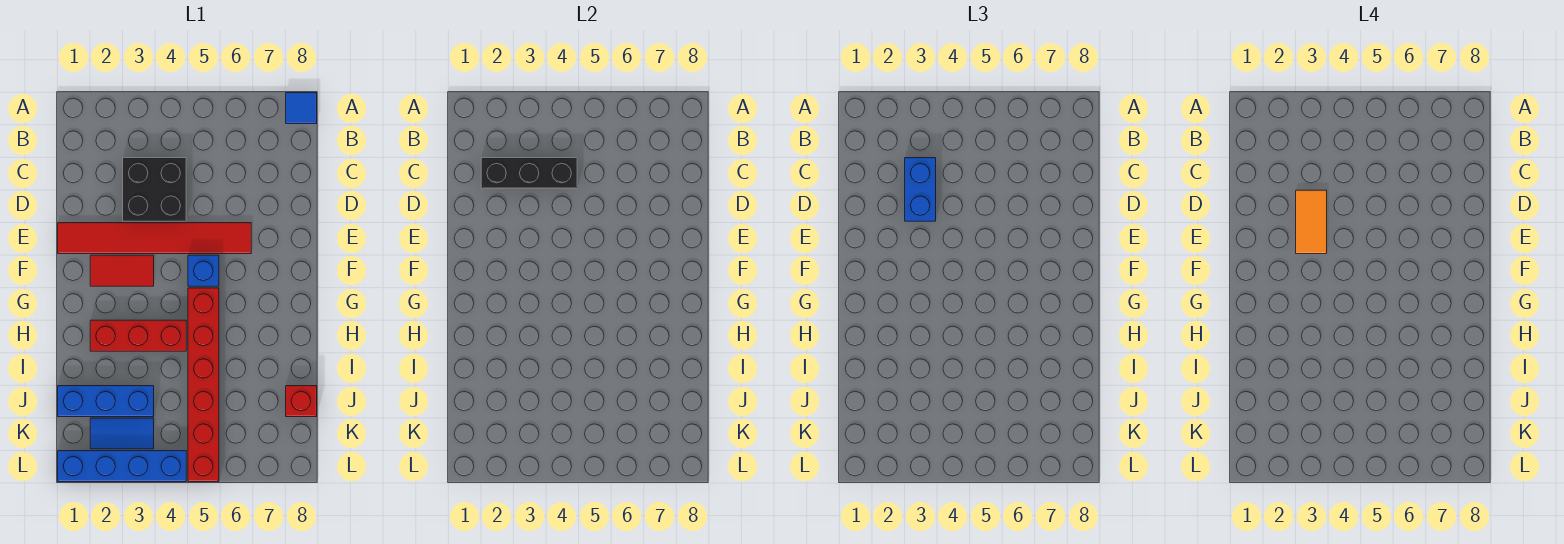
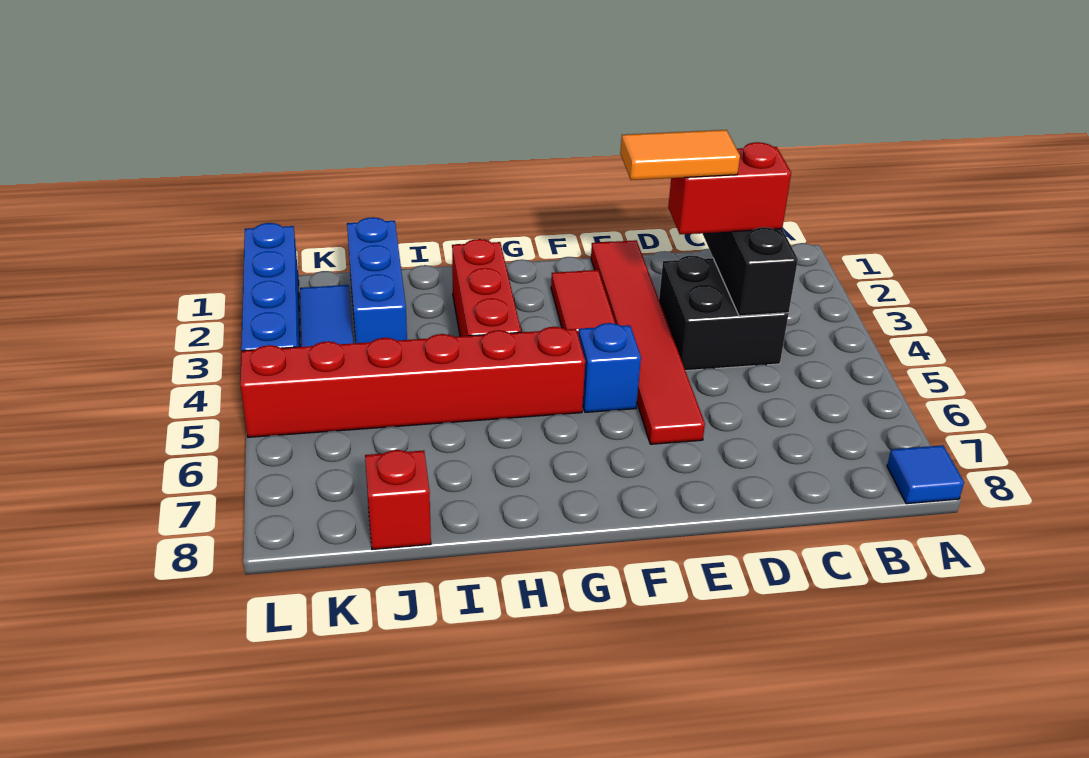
blue brick C3:D3 level 3 -> red brick C3:D3 level 3

